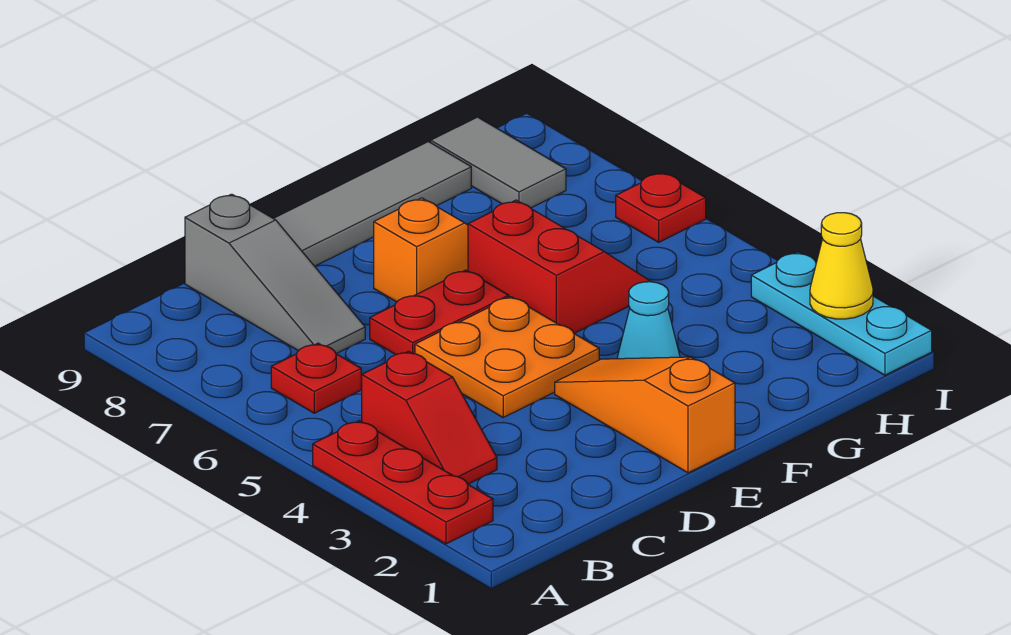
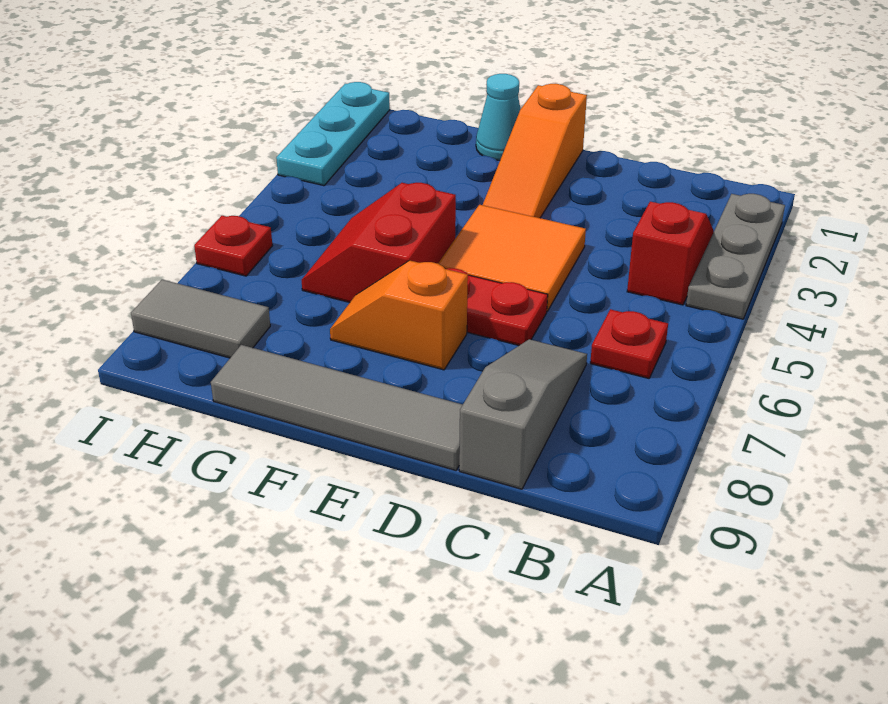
red plate A2:A4 level 1 -> grey plate A2:A4 level 1
orange plate D4:E5 level 1 -> orange tile D4:E5 level 1
cyan cone F3 level 1 -> cyan cone F1 level 1
grey tile H8:H9 level 1 -> grey tile H8:I8 level 1
yellow cone I2 level 2 -> none

